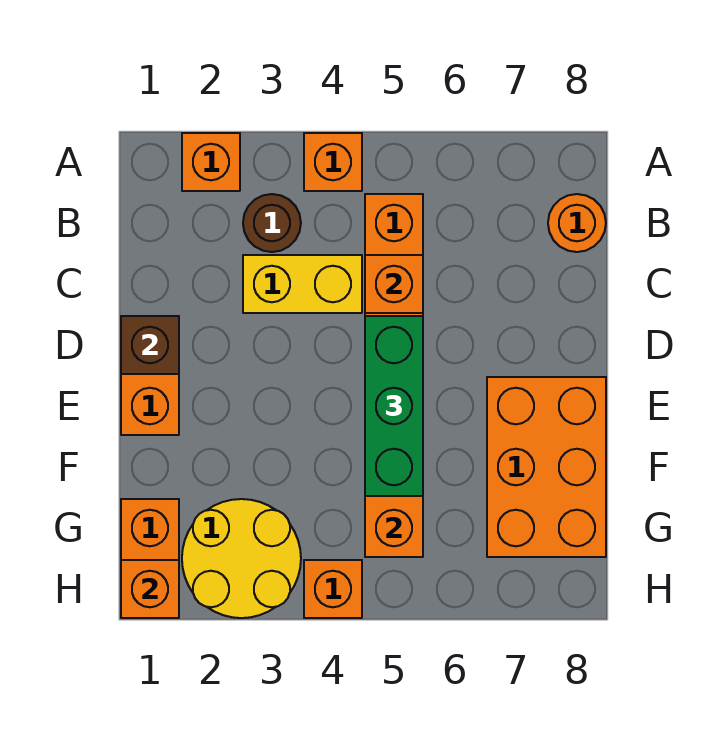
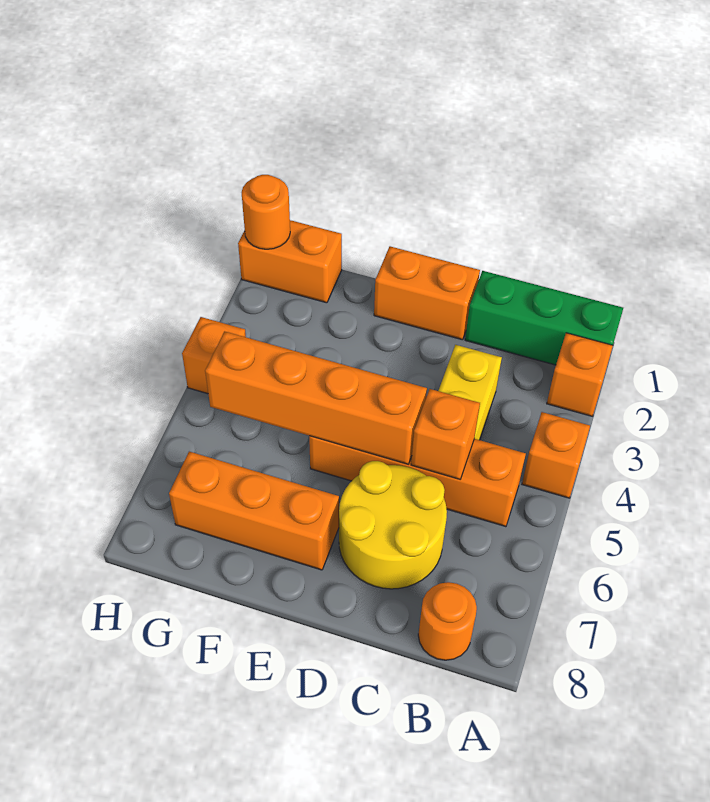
brown round brick B3 level 1 -> none
brown brick D1 level 2 -> none
green brick D5:F5 level 3 -> green brick A1:C1 level 1
orange brick E7:G8 level 1 -> orange brick E7:G7 level 1
yellow round brick G2:H3 level 1 -> yellow round brick C6:D7 level 1
orange brick H1 level 2 -> orange round brick H1 level 2

